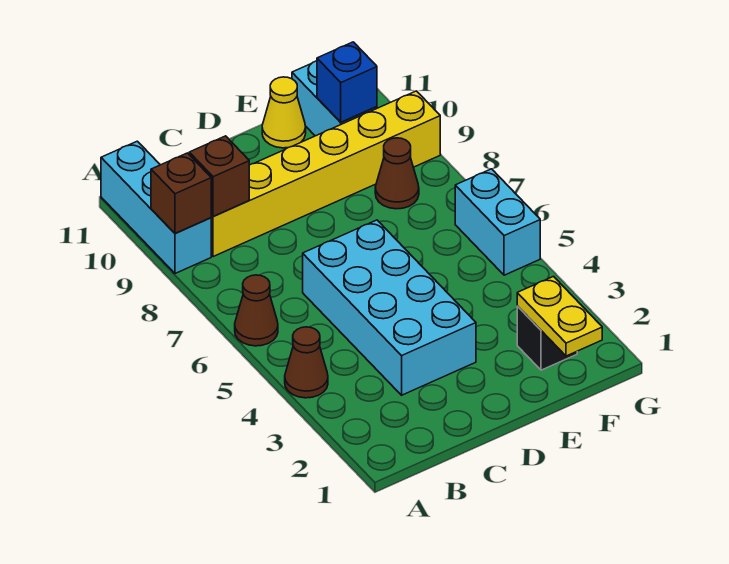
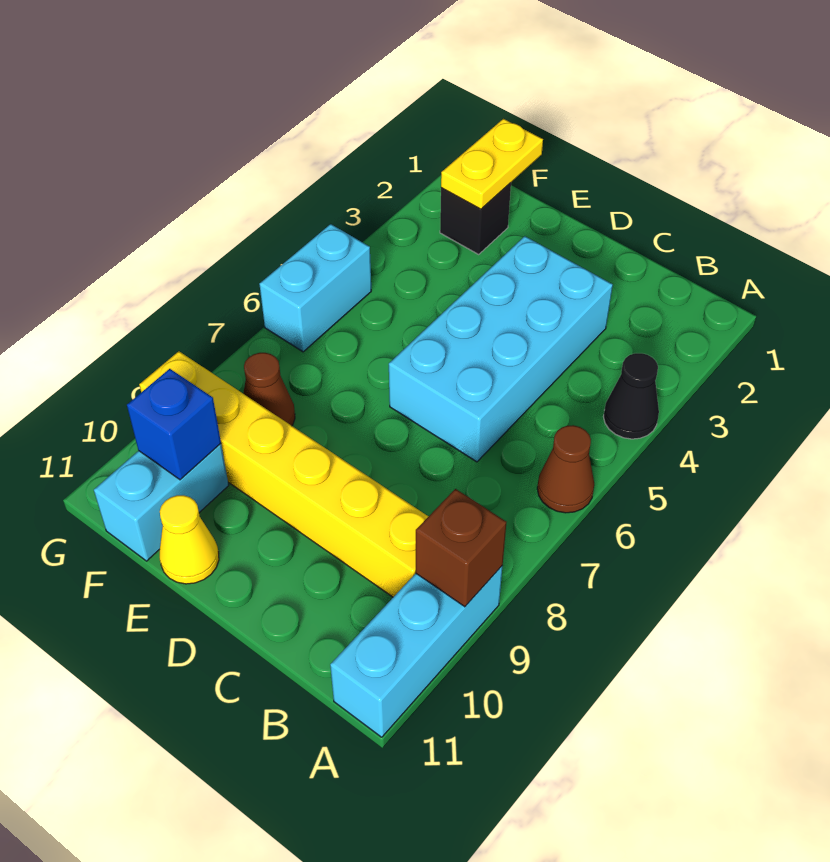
brown cone A4 level 1 -> black cone A4 level 1
brown brick B9 level 2 -> none

